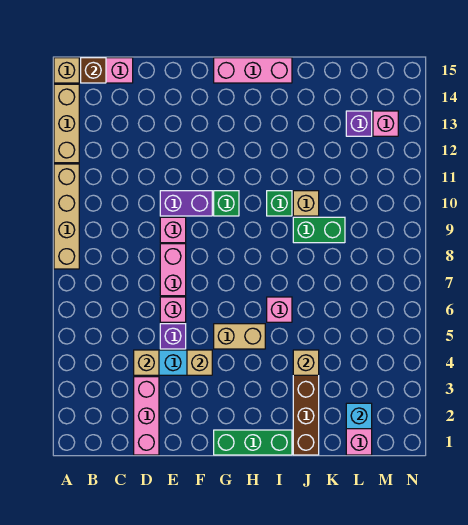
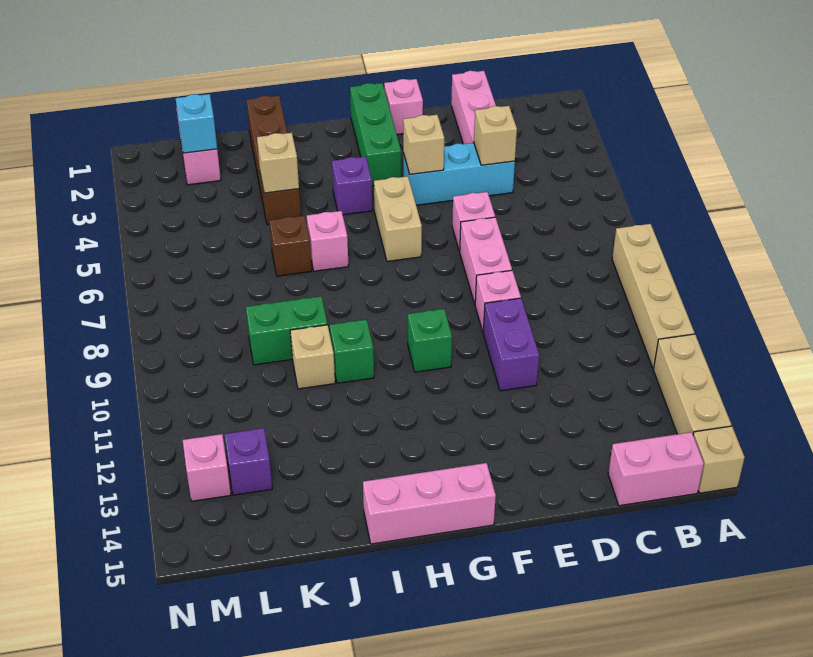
brown brick B15 level 2 -> brown brick J6 level 1
purple brick E5 level 1 -> purple brick H4 level 1
purple brick E10:F10 level 1 -> purple brick E10:E11 level 1
none -> pink brick F1 level 1
green brick G1:I1 level 1 -> green brick G1:G3 level 1
tan brick G5:H5 level 1 -> tan brick G5:G6 level 1

